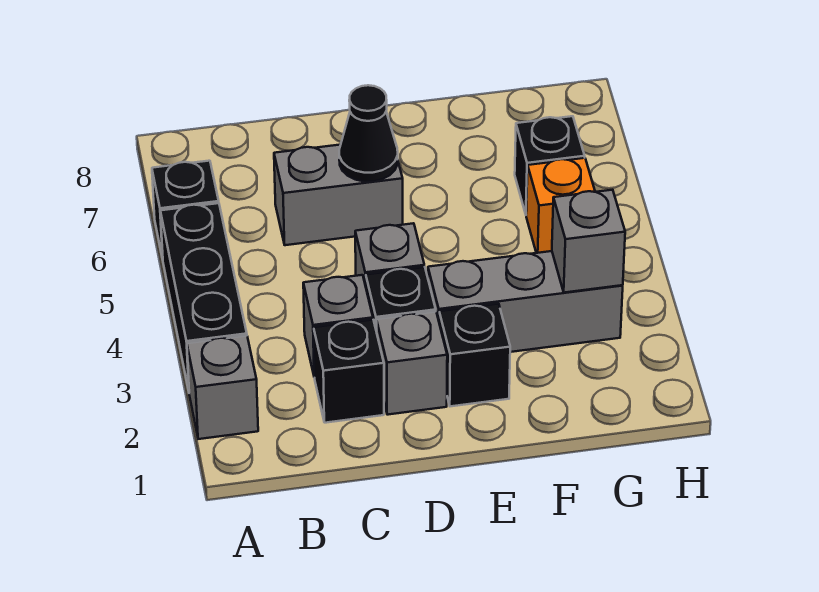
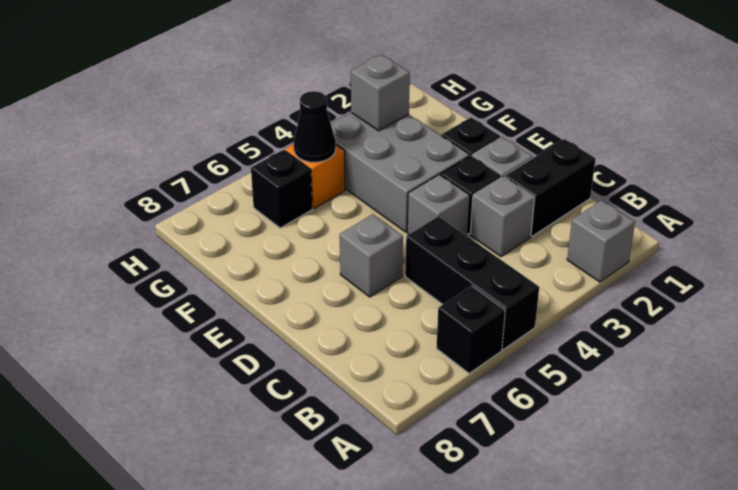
black brick A3:A5 level 1 -> black brick A5:C5 level 1
black brick C2 level 1 -> black brick C1:C2 level 1
grey brick C6:D6 level 1 -> grey brick D6 level 1
black cone D6 level 2 -> black cone G5 level 2
grey brick E3:G3 level 1 -> grey brick E3:G4 level 1

